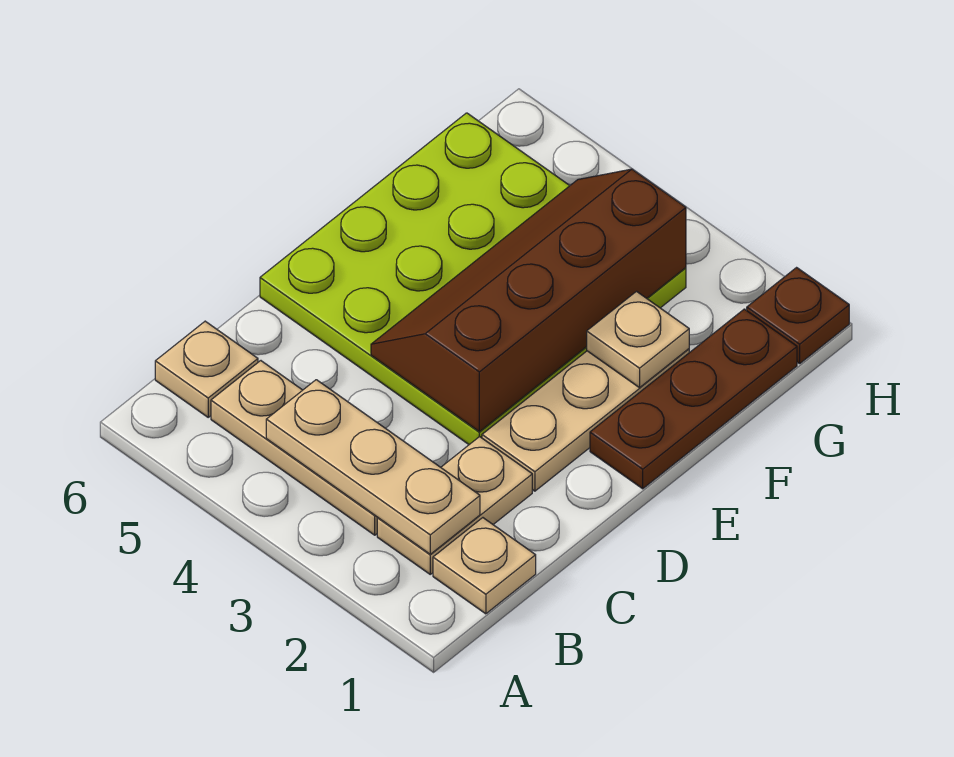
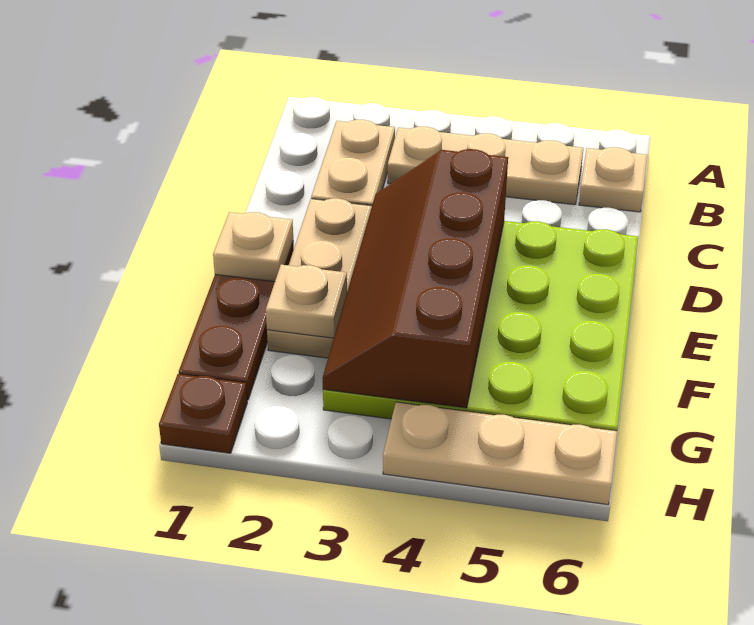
tan plate B1 level 1 -> tan plate E1 level 2
tan plate B2:B4 level 2 -> tan plate H4:H6 level 1
brown slope D3:G4 level 2 top 3 -> brown slope D3:G4 level 2 top 4

